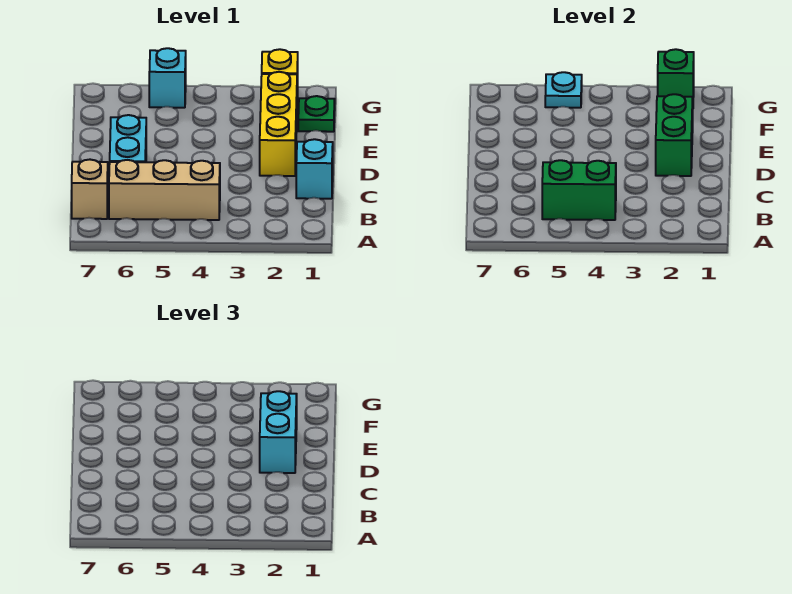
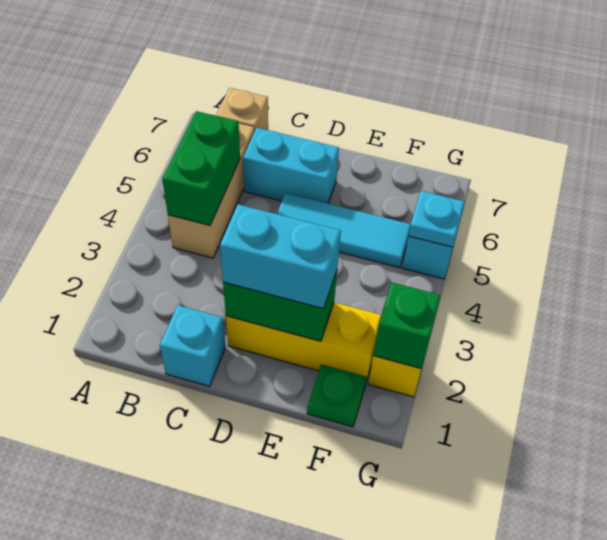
none -> cyan tile D5:F5 level 1

